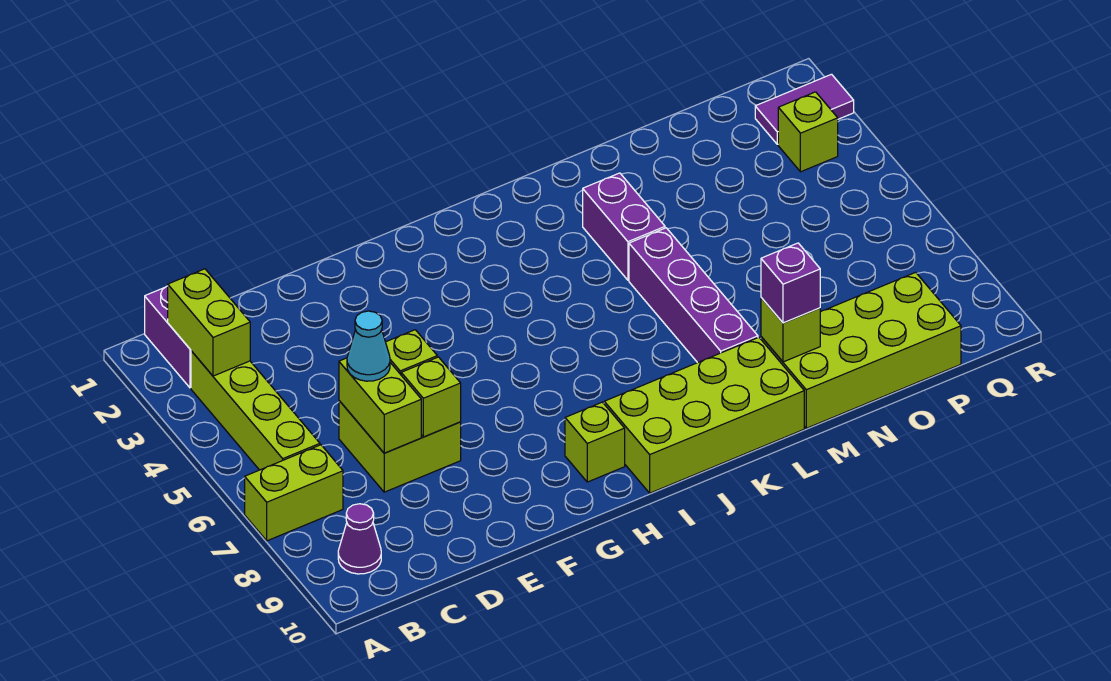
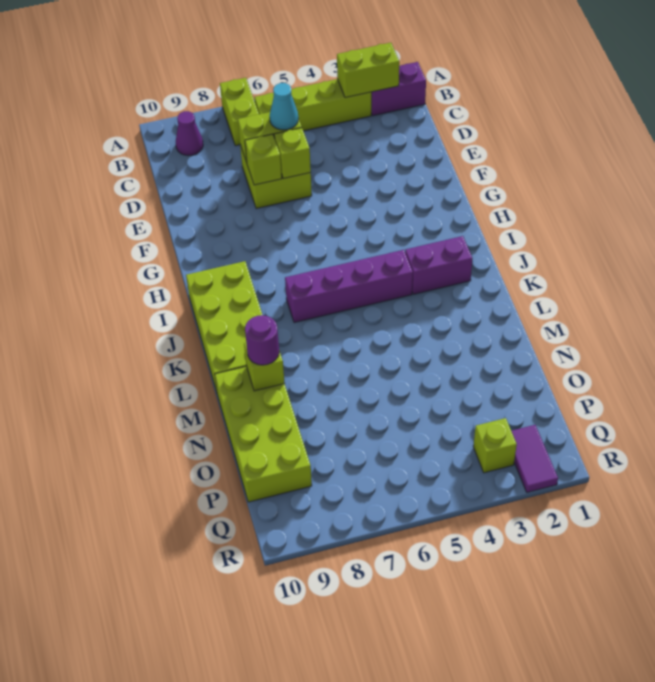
lime brick H9 level 1 -> none
purple brick L3:L4 level 1 -> purple brick J2:J3 level 1
purple brick L5:L8 level 1 -> purple brick J4:J7 level 1
purple brick M9 level 3 -> purple round brick M9 level 3

